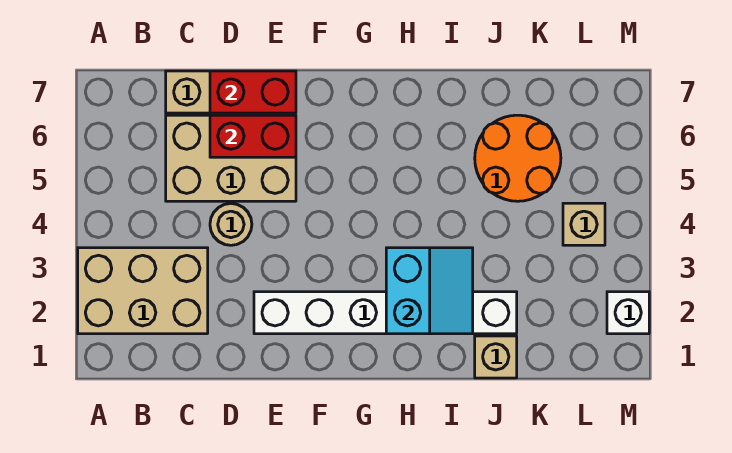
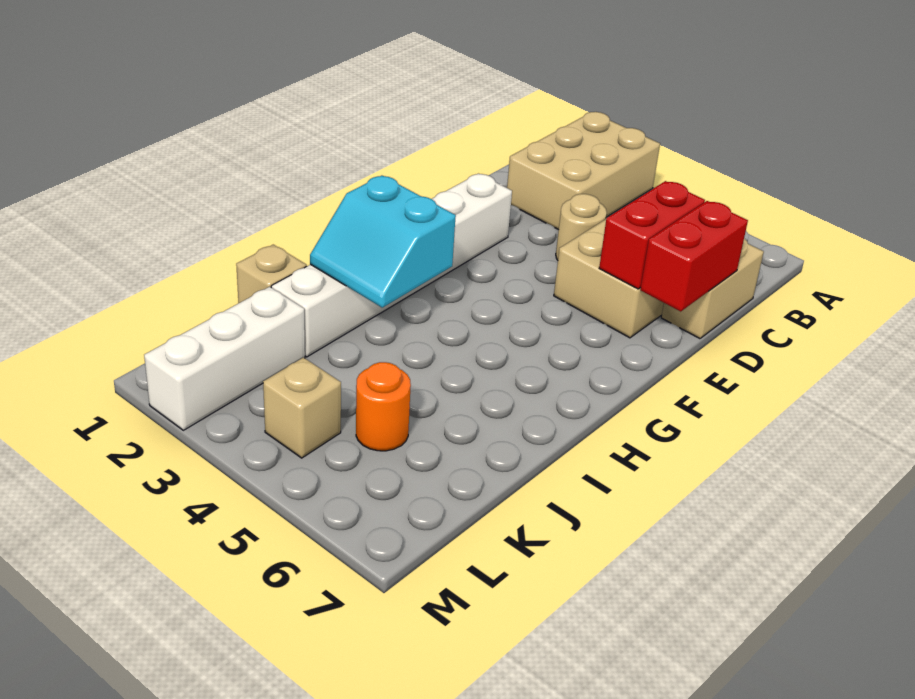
orange round brick J5:K6 level 1 -> orange round brick K5 level 1
white brick M2 level 1 -> white brick K2:M2 level 1

